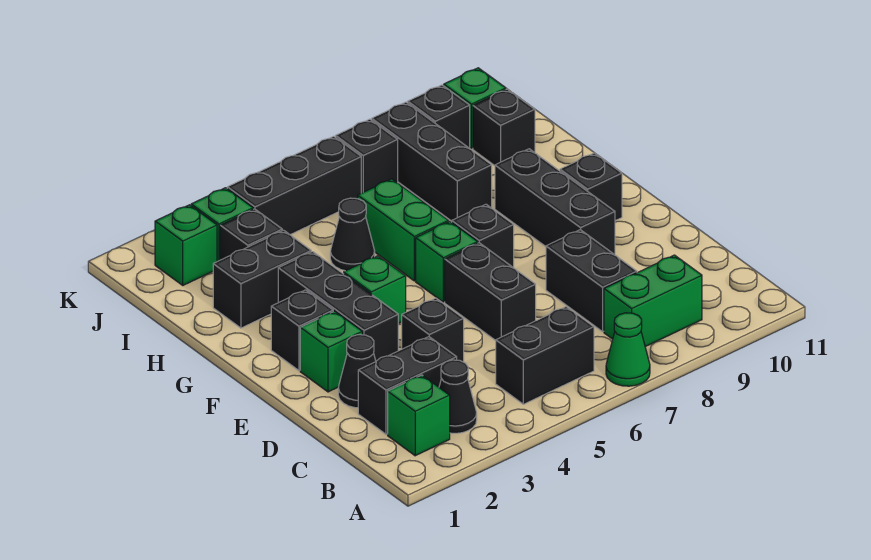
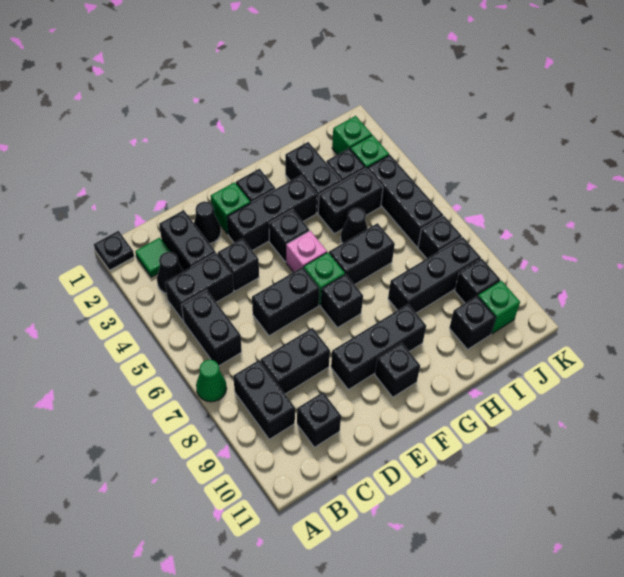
none -> black plate A1 level 1
green brick B2 level 1 -> green tile B2 level 1
none -> black brick B4:C4 level 1
green brick B8:B9 level 1 -> black brick B8:B9 level 1
none -> black brick C10 level 1
green brick F4 level 1 -> black brick F4 level 1
none -> pink brick F5 level 1
green brick G6:H6 level 1 -> black brick G6:H6 level 1
none -> black brick H4:I4 level 1

